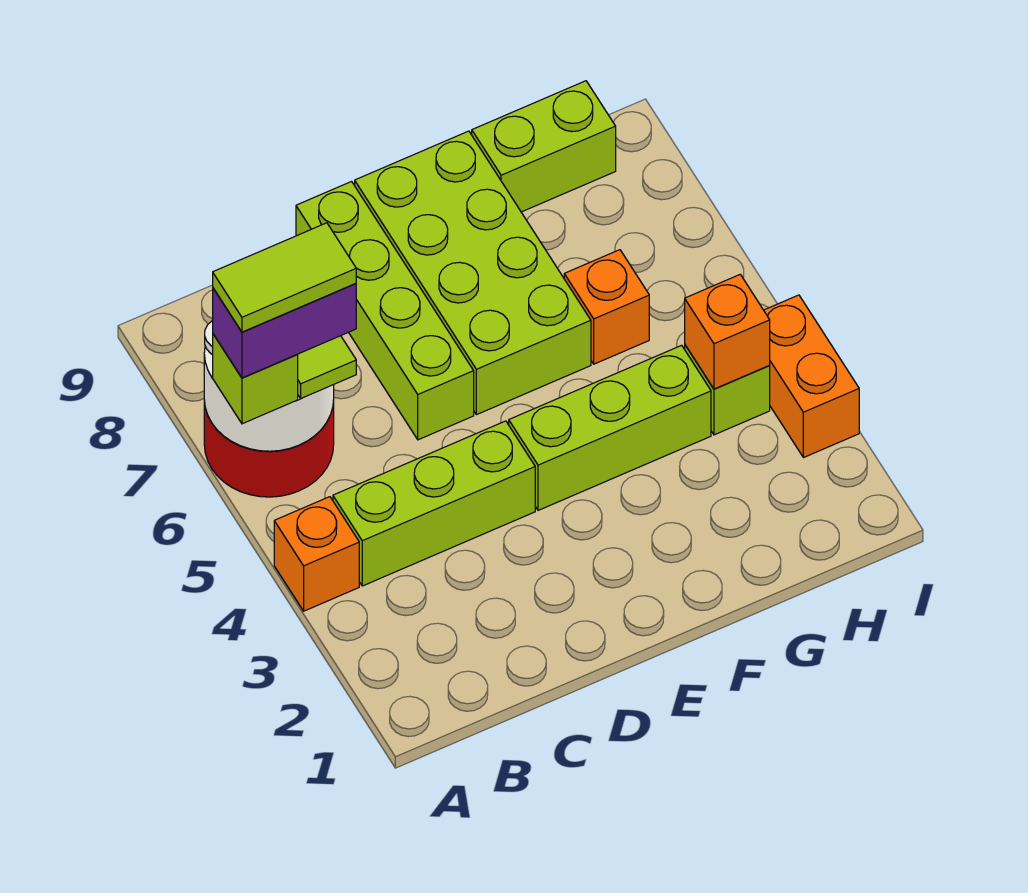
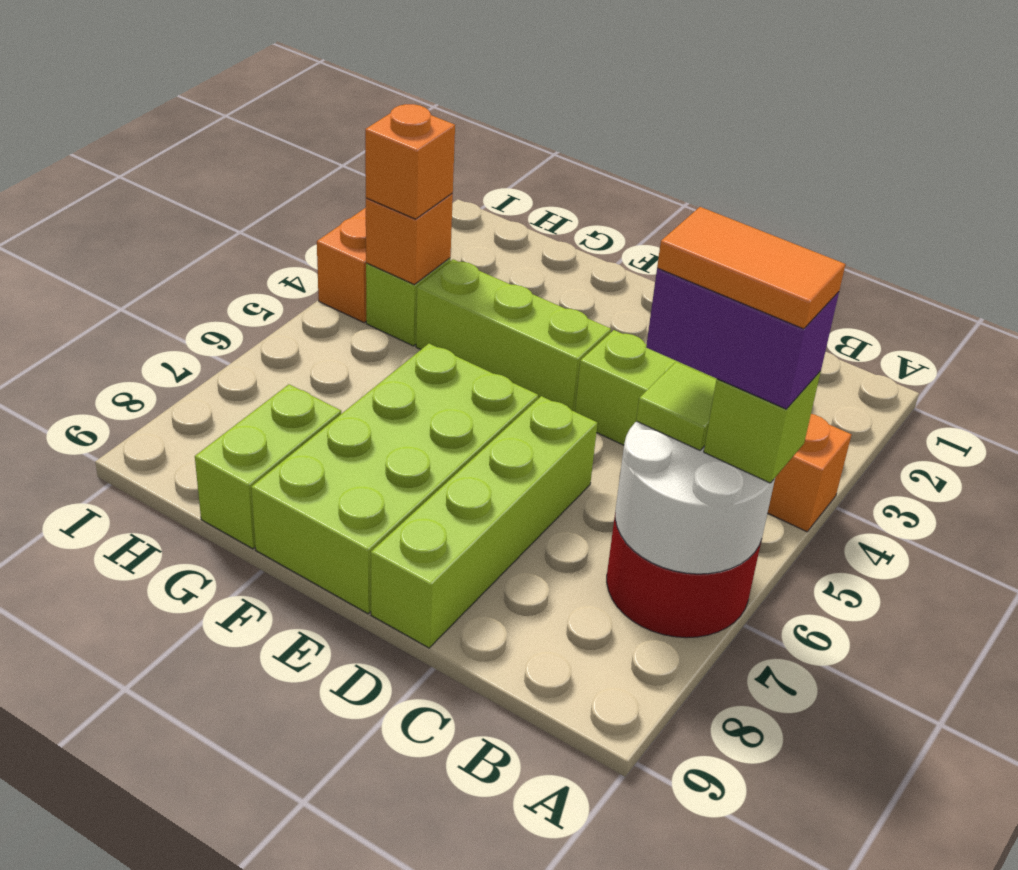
lime tile A6:B6 level 5 -> orange tile A6:B6 level 5
orange brick G6 level 1 -> orange brick H4 level 3
lime brick G9:H9 level 1 -> lime brick G8:G9 level 1

